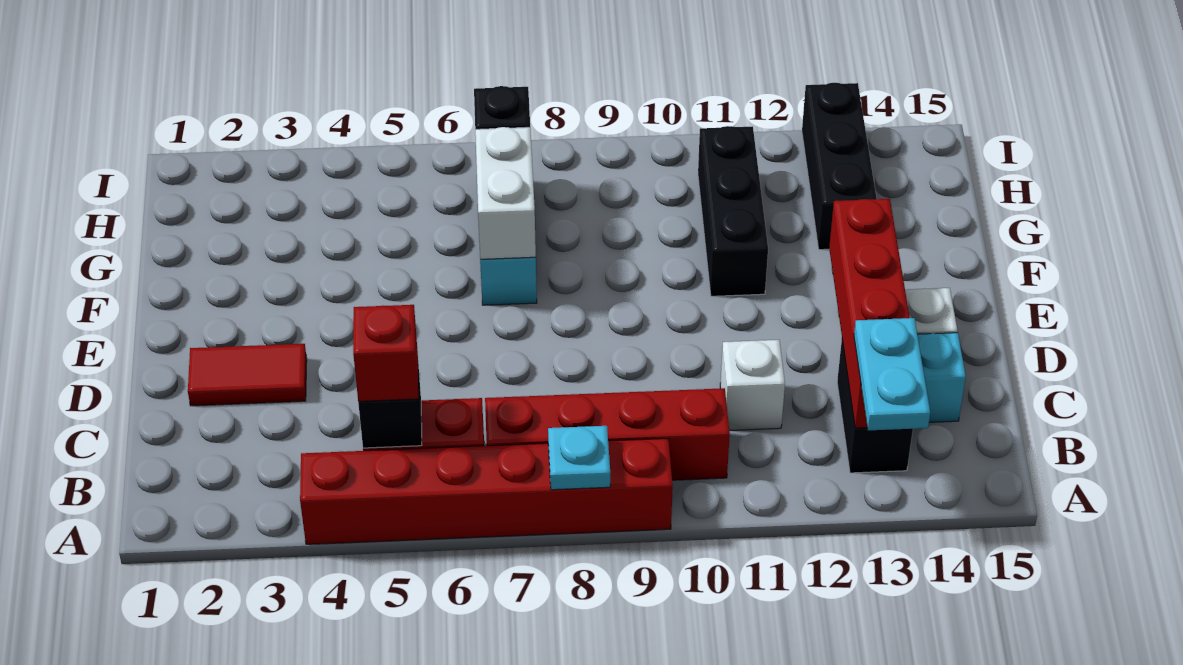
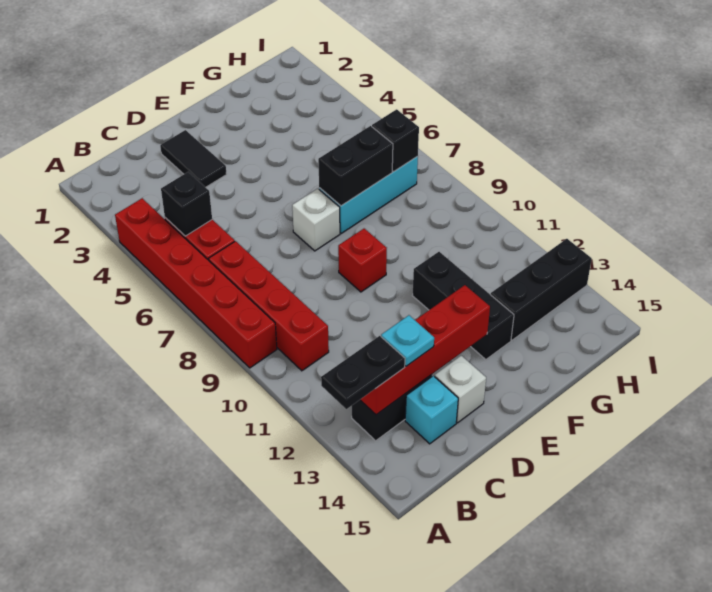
cyan plate A8 level 2 -> cyan plate C13 level 3
cyan plate A13:B13 level 3 -> black plate A13:B13 level 3
red brick B5 level 3 -> red brick E9 level 1
white brick C11 level 1 -> white brick E7 level 1
red tile D2:D3 level 1 -> black tile D2:D3 level 1
white brick F7:G7 level 2 -> black brick F7:G7 level 2
black brick F11:H11 level 1 -> black brick F11:F13 level 1

